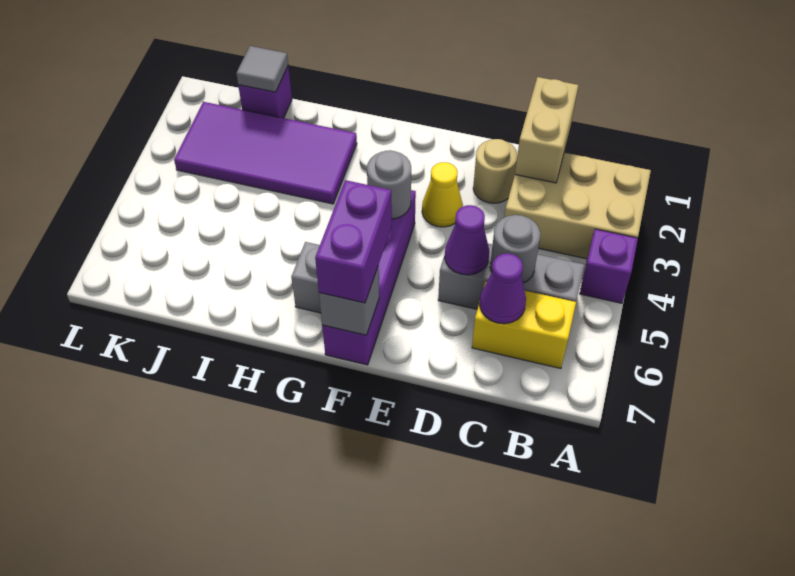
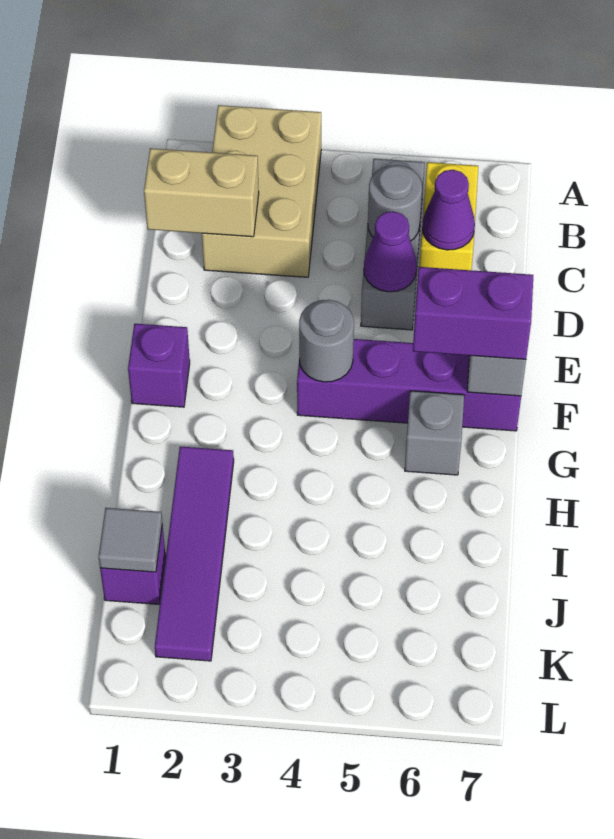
purple brick A4 level 1 -> purple brick F1 level 1
tan round brick D2 level 1 -> none
yellow cone E3 level 1 -> none
purple tile H2:K3 level 1 -> purple tile H2:K2 level 1

